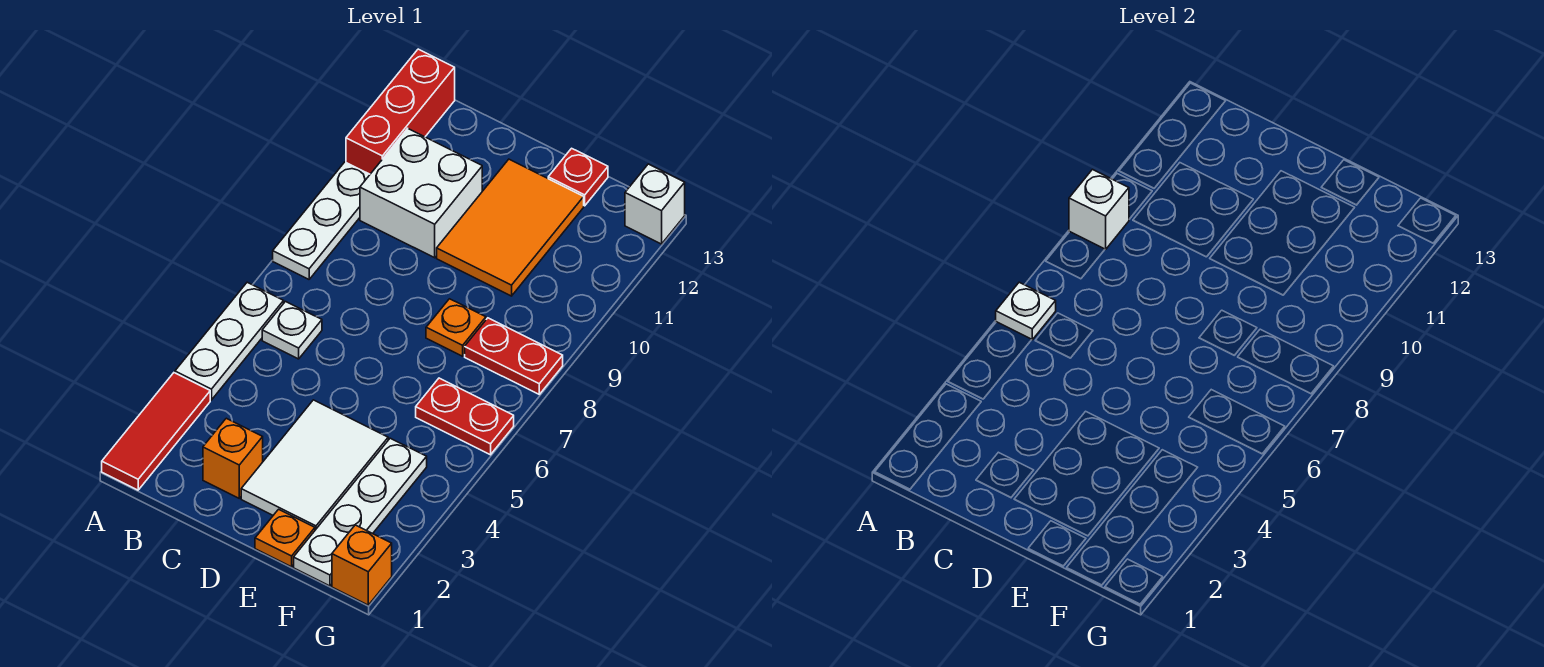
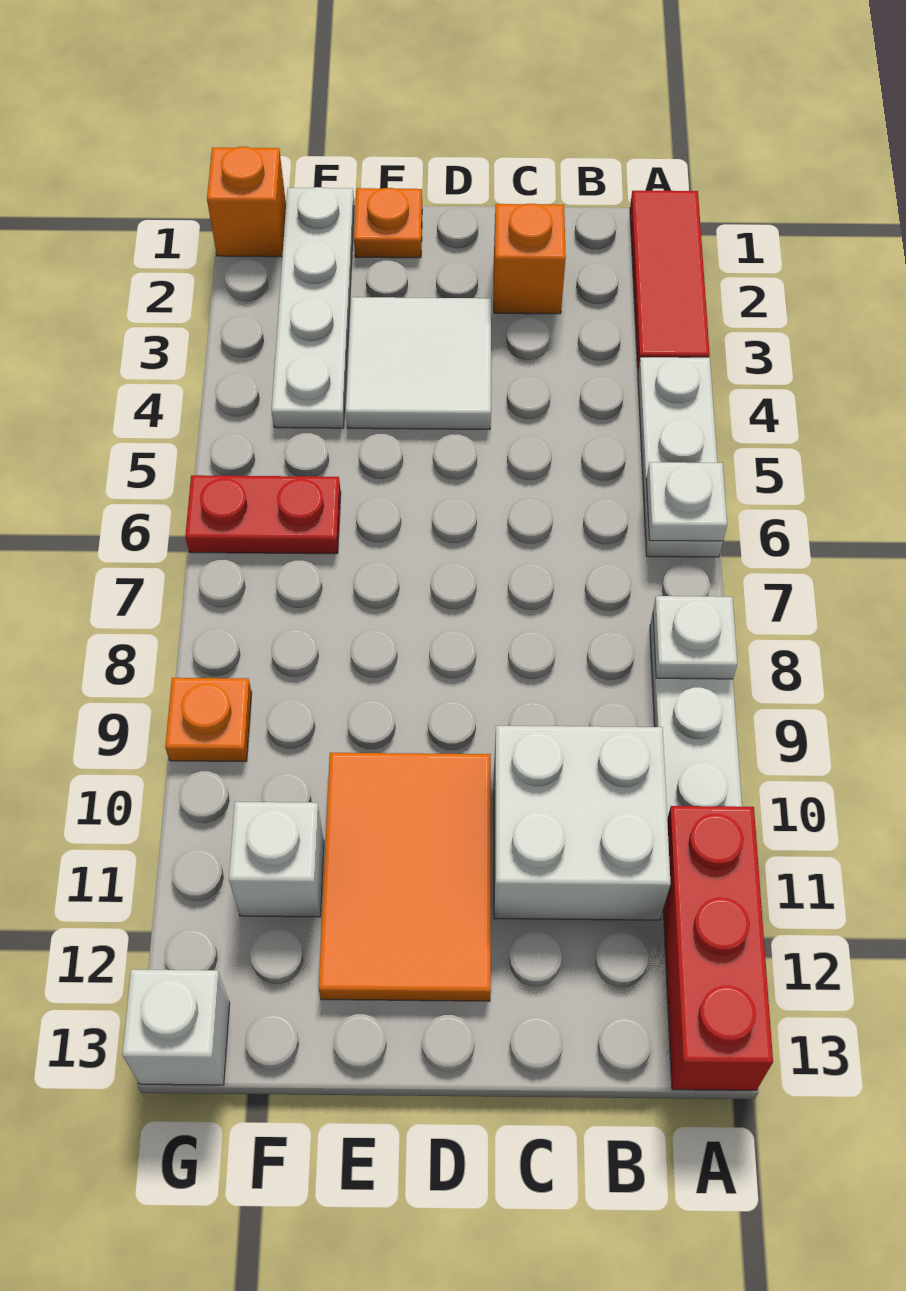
white brick A9 level 2 -> white brick F11 level 1
white plate B6 level 1 -> white plate A8 level 2
white tile D2:E4 level 1 -> white tile D3:E4 level 1
orange plate E8 level 1 -> orange plate G9 level 1
red plate E13 level 1 -> none
red plate F8:G8 level 1 -> none

